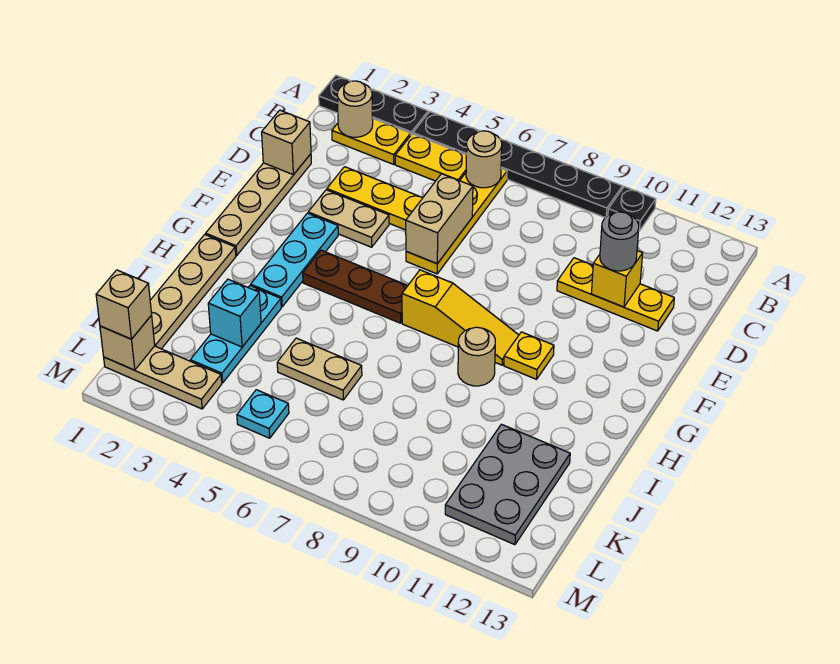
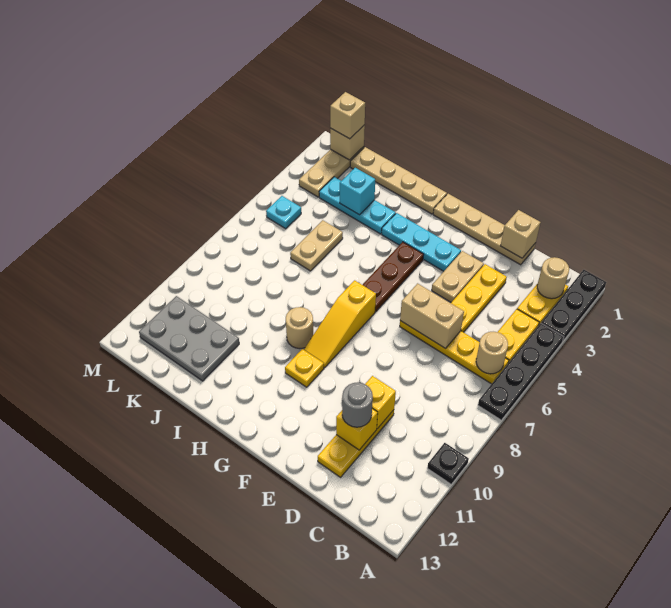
black plate A4:A9 level 1 -> black plate A4:A7 level 1
none -> yellow brick D10 level 2

